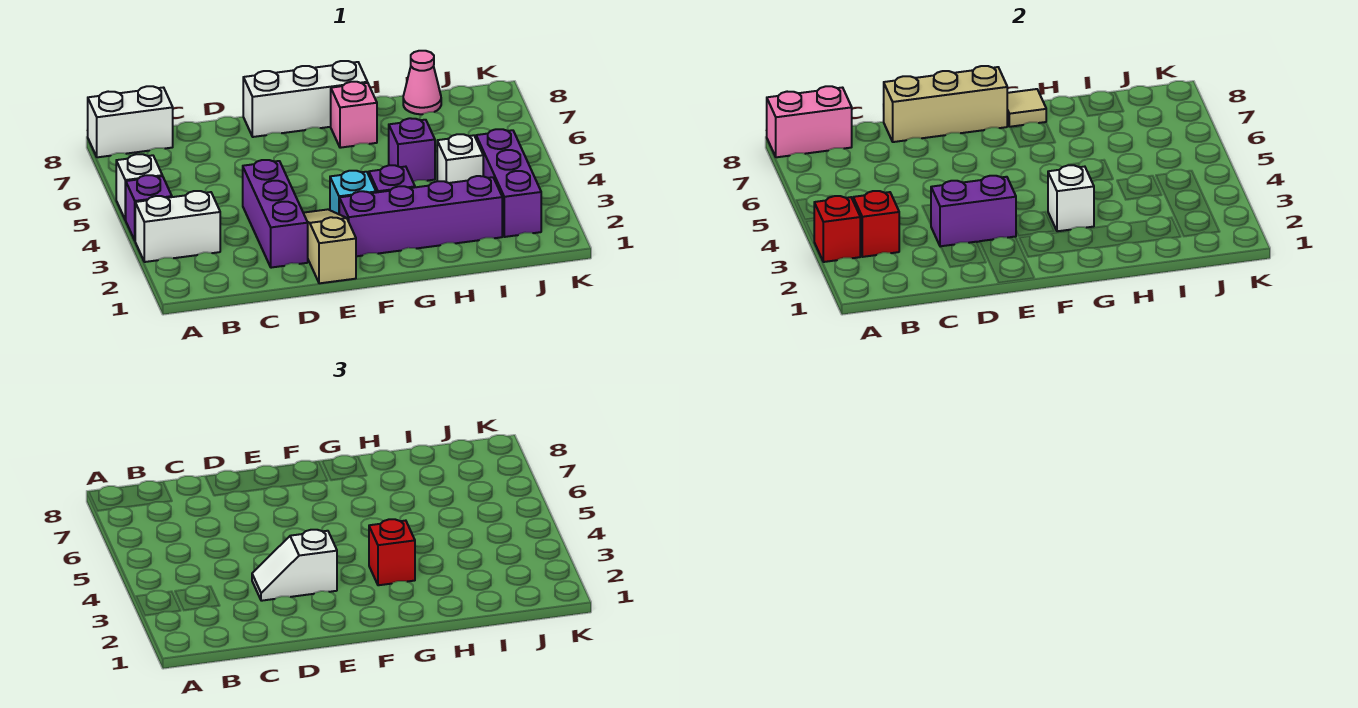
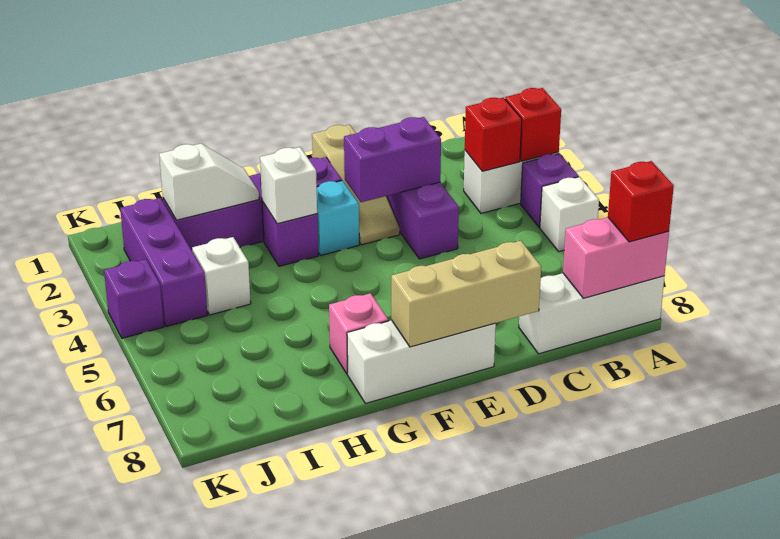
white brick A8:B8 level 1 -> white brick A8:C8 level 1
white slope D3:E3 level 3 top E -> white slope H2:I2 level 2 top I
red brick G3 level 3 -> red brick A8 level 3
tan tile G8 level 2 -> none
purple brick H5 level 1 -> purple brick K4 level 1
pink cone I8 level 1 -> none

